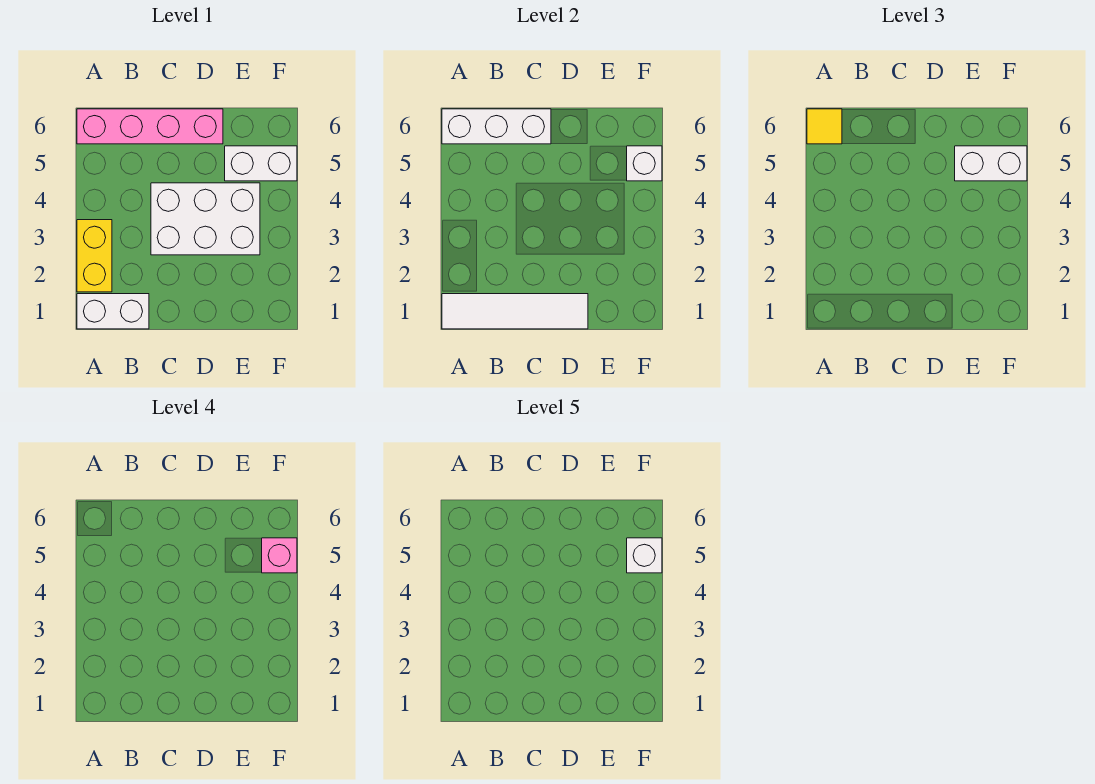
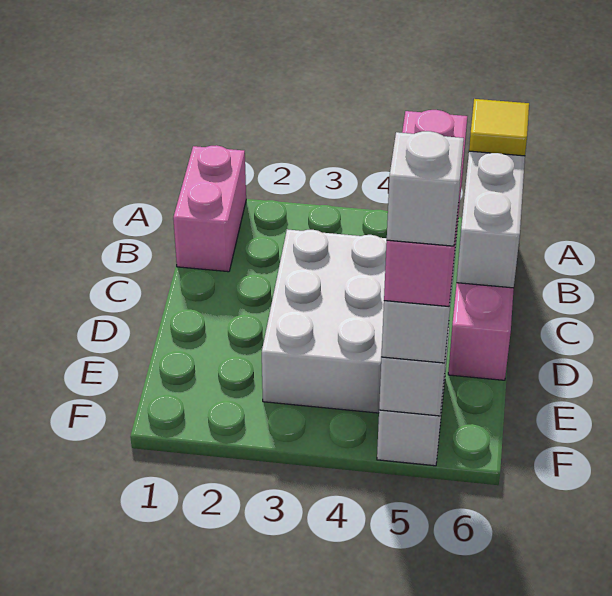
white brick A1:B1 level 1 -> pink brick A1:B1 level 1
white tile A1:D1 level 2 -> none
yellow brick A2:A3 level 1 -> none
pink brick F5 level 4 -> pink brick D5:F5 level 4

